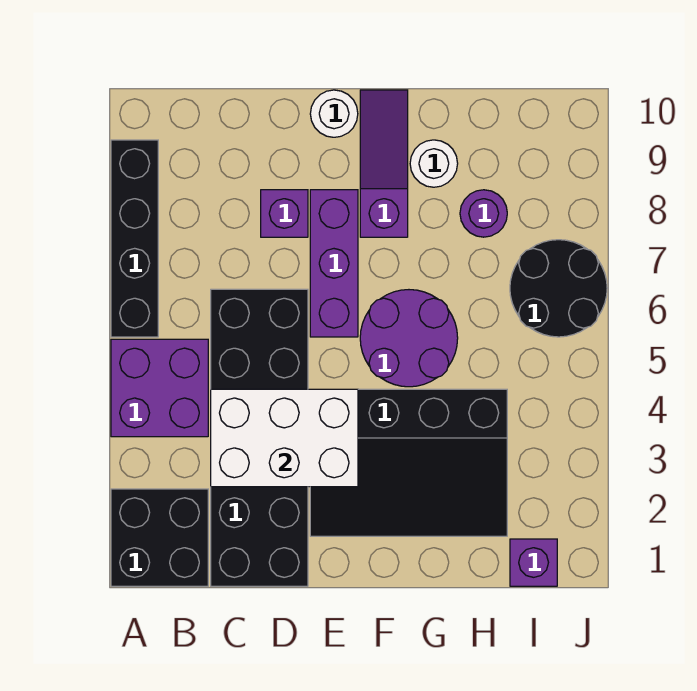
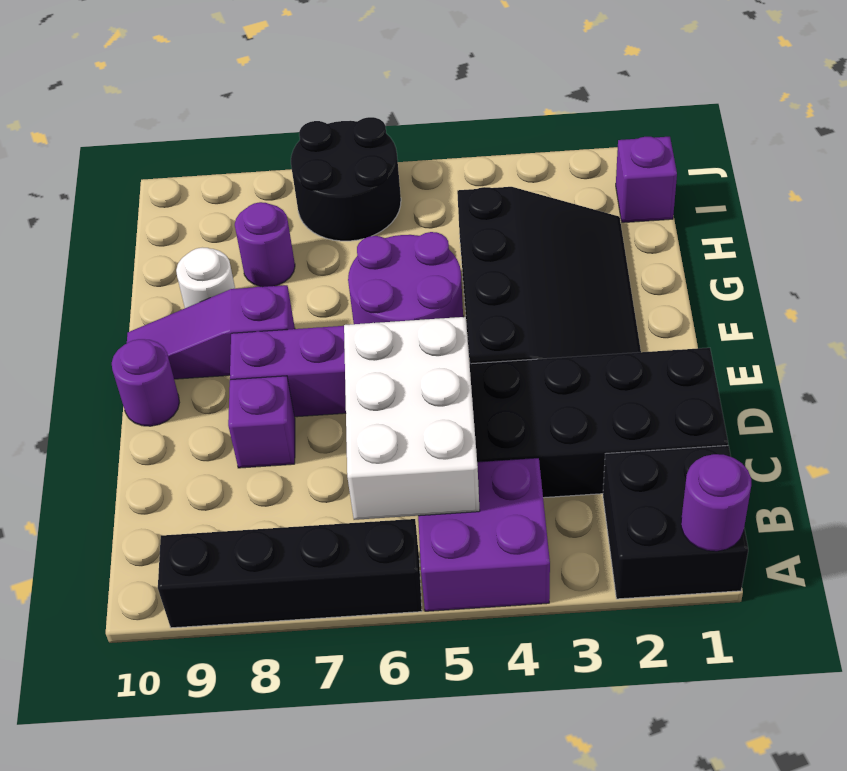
none -> purple round brick A1 level 2
white brick C3:E4 level 2 -> white brick B5:D6 level 2
white round brick E10 level 1 -> purple round brick E10 level 1

